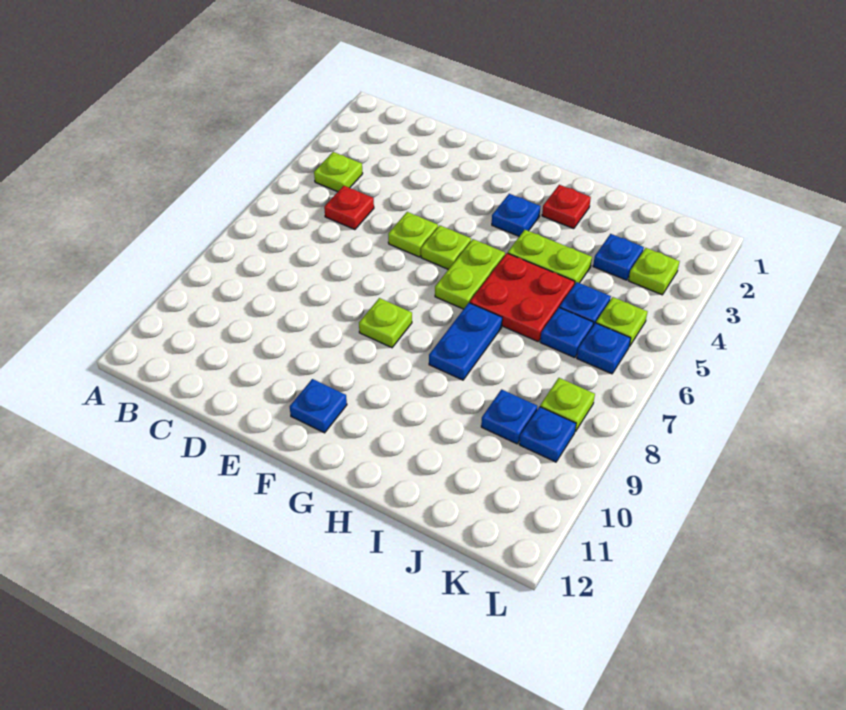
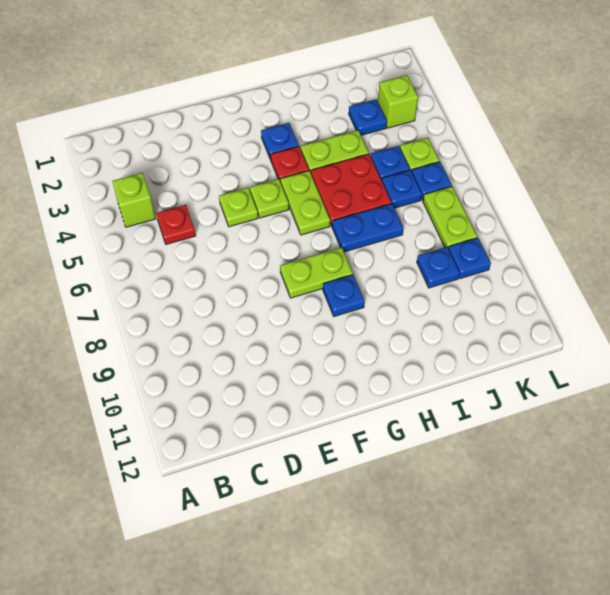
lime plate B4 level 1 -> lime brick B4 level 1
lime plate F8 level 1 -> lime plate F8:G8 level 1
blue plate F11 level 1 -> blue plate G9 level 1
red plate H2 level 1 -> red plate G4 level 1
blue plate H7:H8 level 1 -> blue plate H7:I7 level 1
lime plate K3 level 1 -> lime brick K3 level 1
lime plate K8 level 1 -> lime plate K7:K8 level 1

